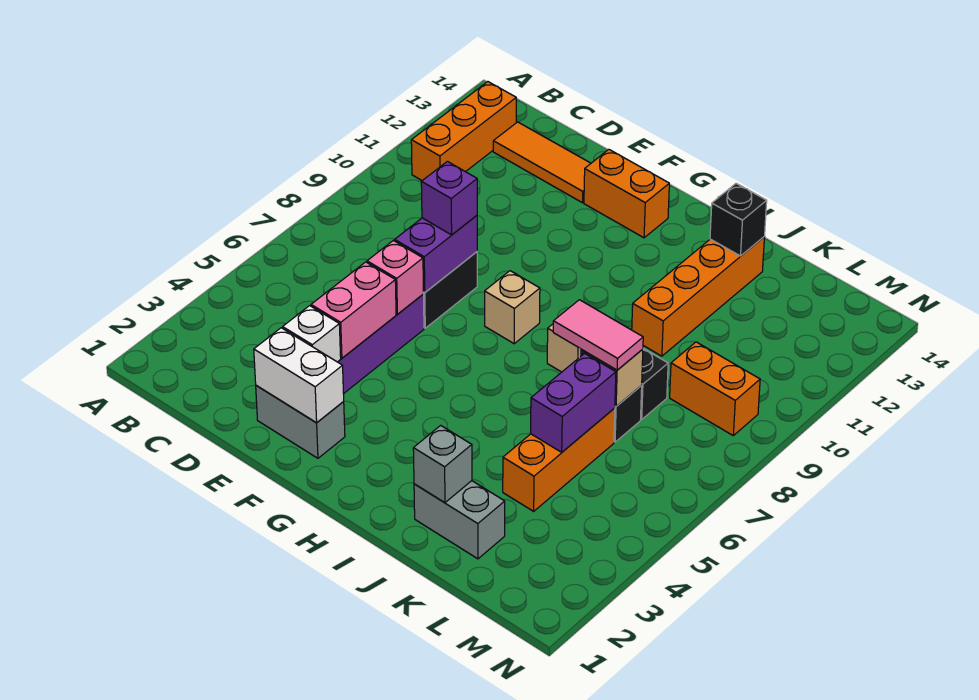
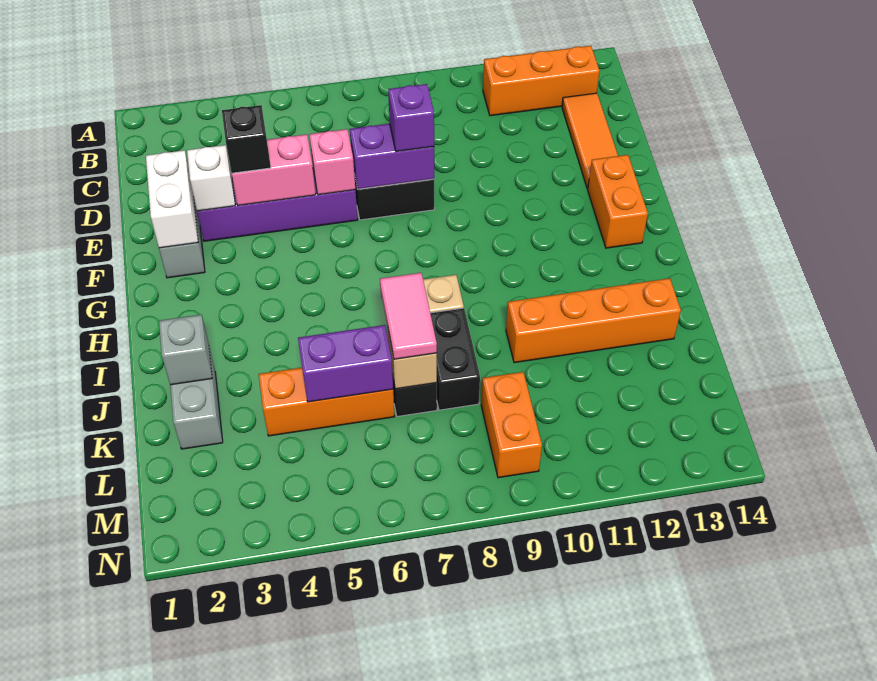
tan brick G8 level 1 -> none
black brick J13 level 2 -> black brick E4 level 3

